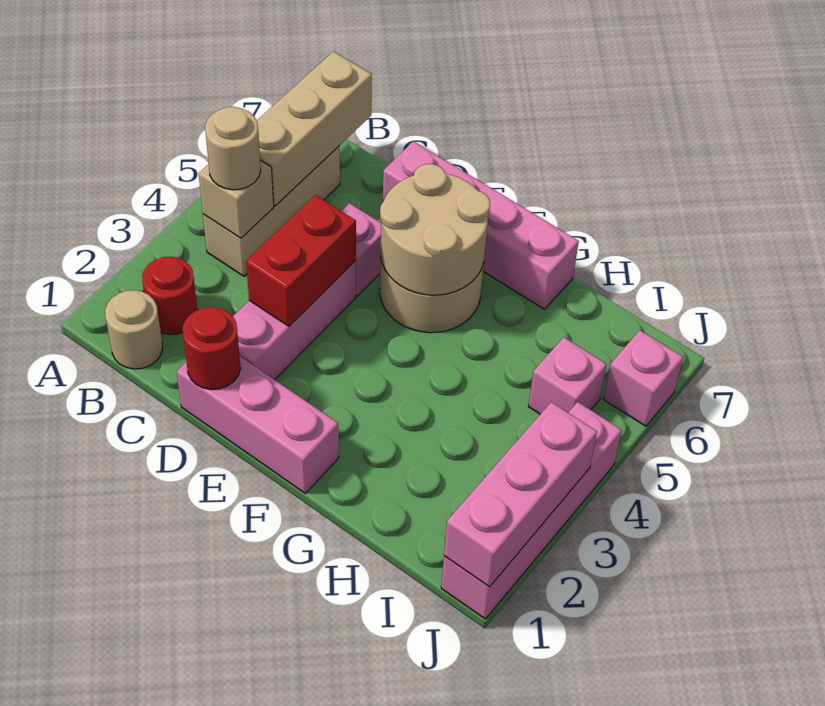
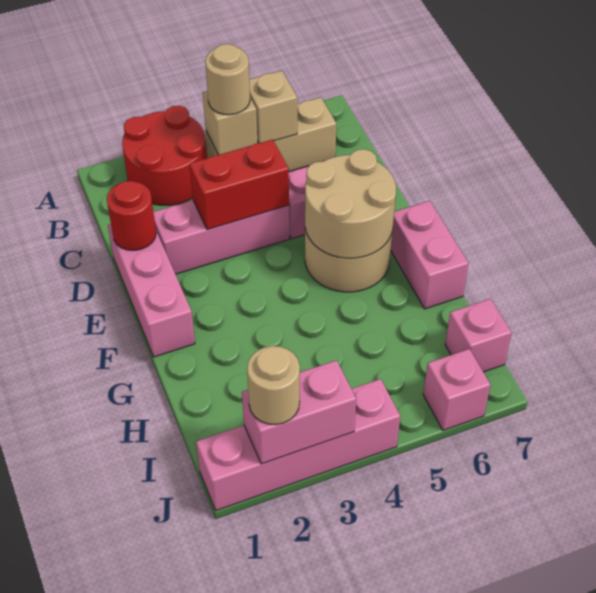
tan round brick B1 level 1 -> tan round brick J2 level 3
red round brick B2 level 1 -> red round brick A2:B3 level 1
tan brick B5:B7 level 2 -> tan brick B5 level 2
pink brick D7:G7 level 1 -> pink brick F7:G7 level 1
pink brick I5 level 1 -> pink brick I7 level 1
pink brick J1:J3 level 2 -> pink brick J2:J3 level 2

